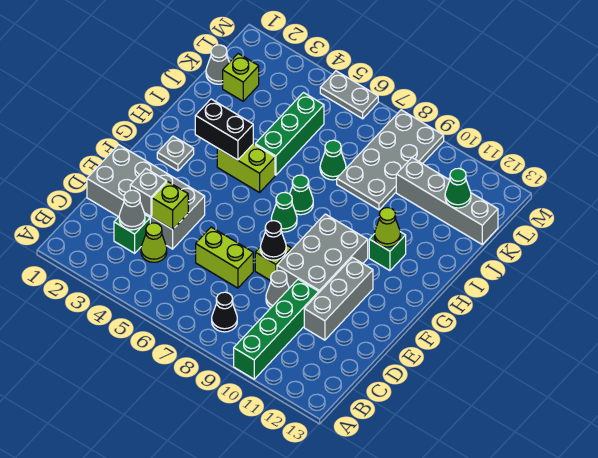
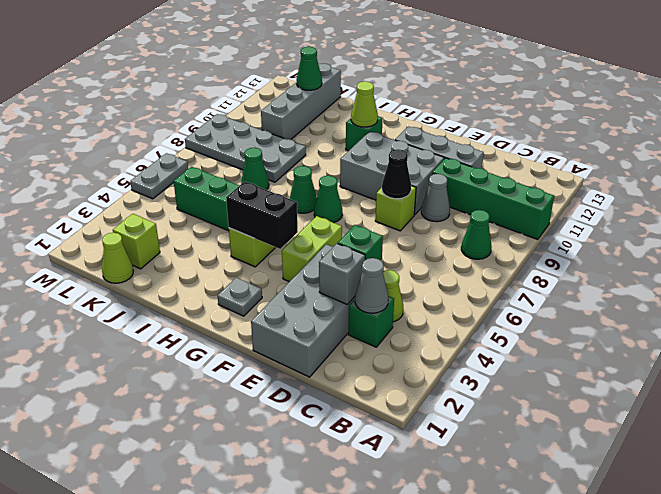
black cone B8 level 1 -> green cone B8 level 1
lime brick D4 level 2 -> green brick D4 level 2
lime brick D6:D7 level 1 -> lime brick F4:F5 level 1
black brick H3:H4 level 2 -> black brick G4:H4 level 2
grey cone K1 level 1 -> lime cone K1 level 1

